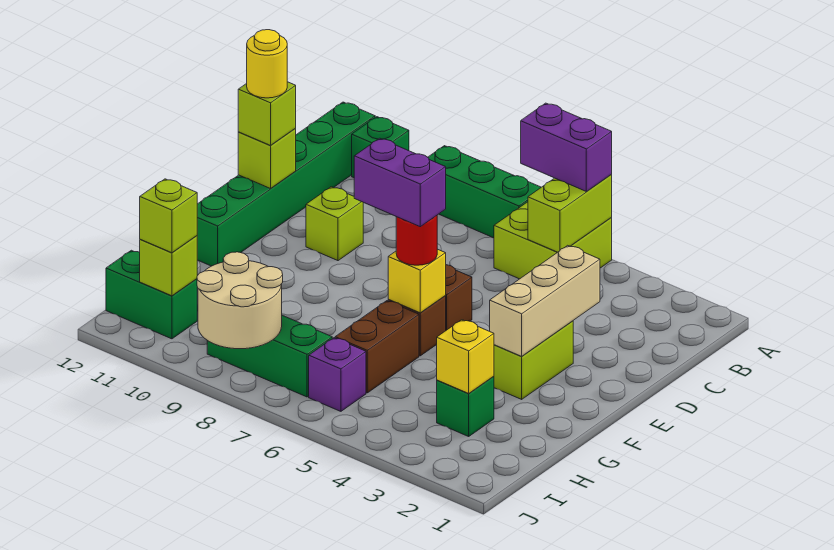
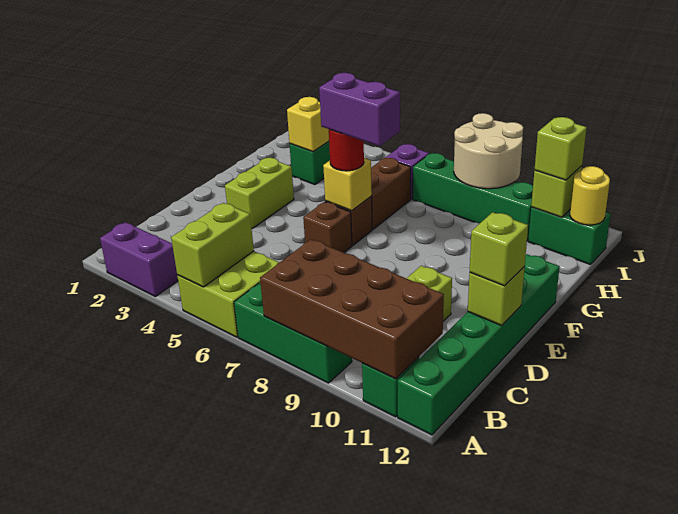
purple brick A5:A6 level 3 -> purple brick A2:A3 level 1
none -> brown brick A8:B11 level 2
tan brick D3:F3 level 2 -> none
yellow round brick D12 level 4 -> yellow round brick I12 level 2
green brick I7:I9 level 1 -> green brick I7:I10 level 1

